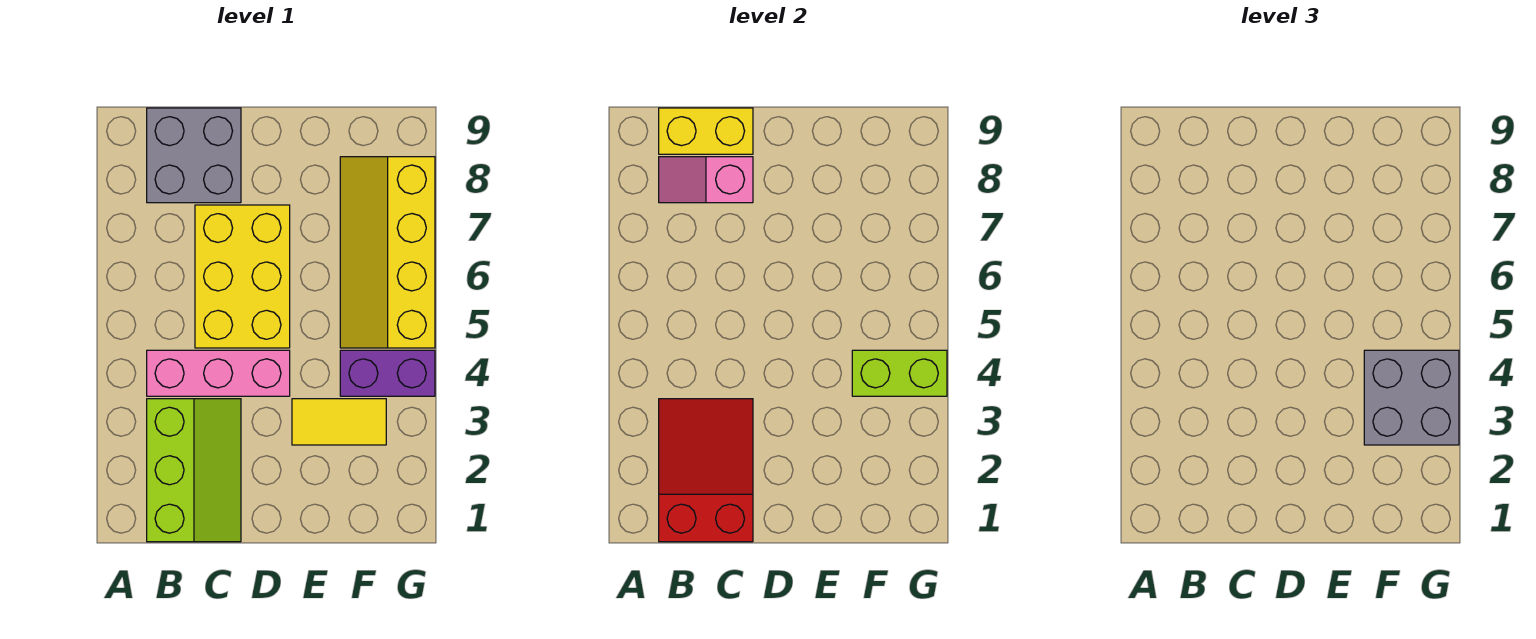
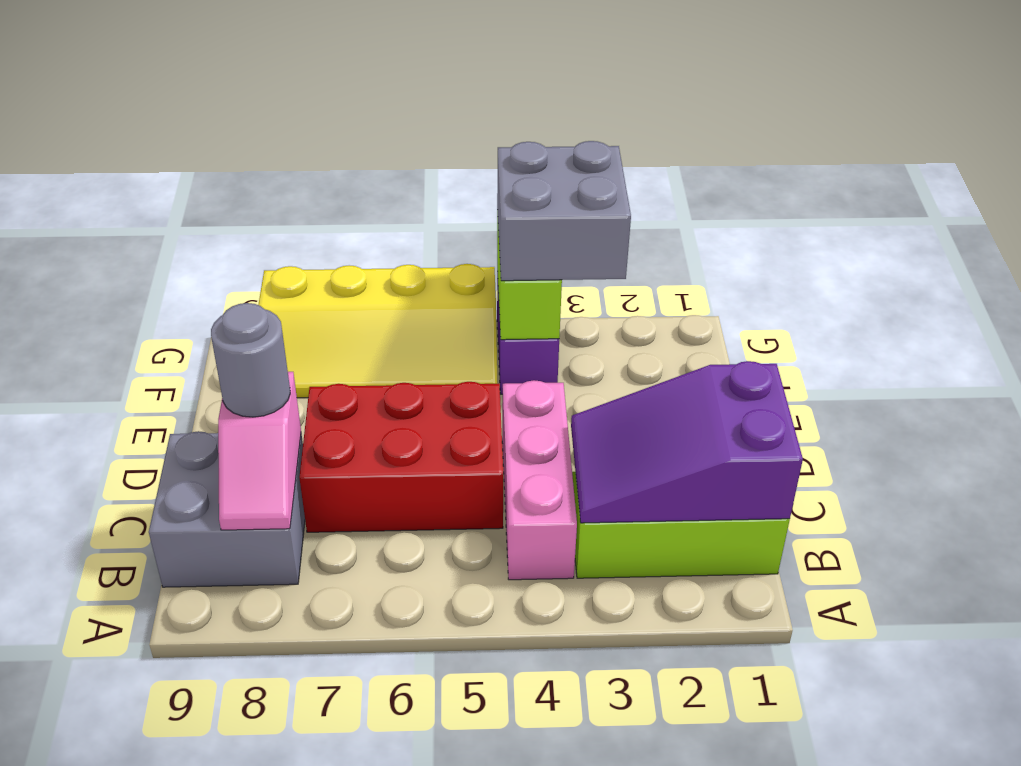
red slope B1:C3 level 2 top 1 -> purple slope B1:C3 level 2 top 1
yellow brick B9:C9 level 2 -> none
yellow brick C5:D7 level 1 -> red brick C5:D7 level 1
none -> grey round brick C8 level 3
yellow tile E3:F3 level 1 -> none

